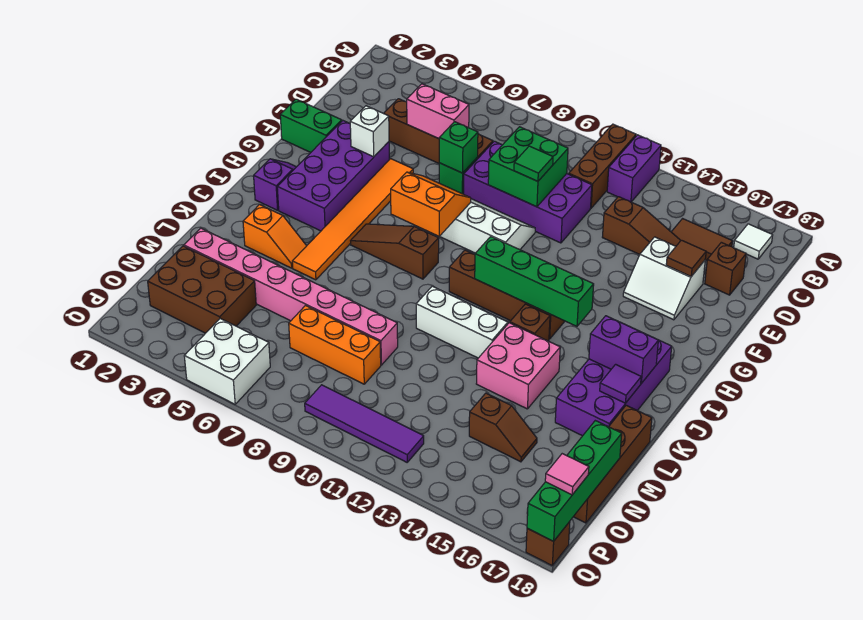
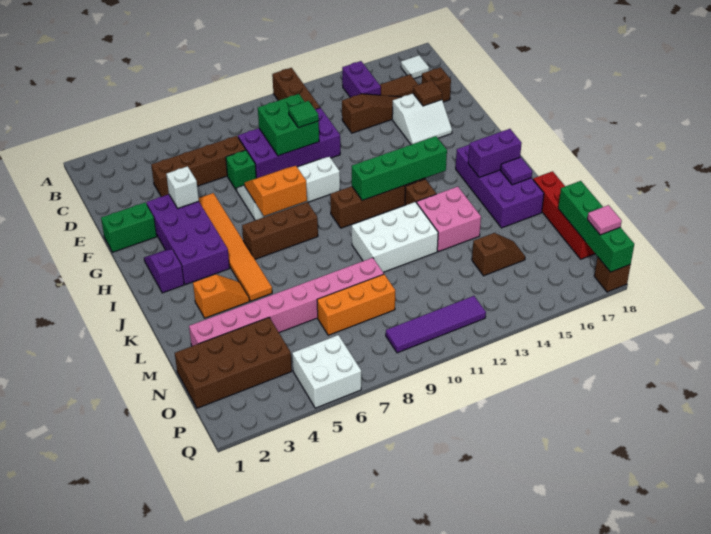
purple brick A12:B12 level 1 -> purple brick B14:C14 level 1
pink brick D5:D6 level 2 -> none
green brick E7 level 2 -> none
brown slope I6:I8 level 1 top 8 -> brown brick I6:I8 level 1
white brick K10:K12 level 1 -> white brick K10:L12 level 1
brown brick L18:O18 level 1 -> red brick L18:O18 level 1
brown brick N2:O4 level 1 -> brown brick N1:O4 level 1

